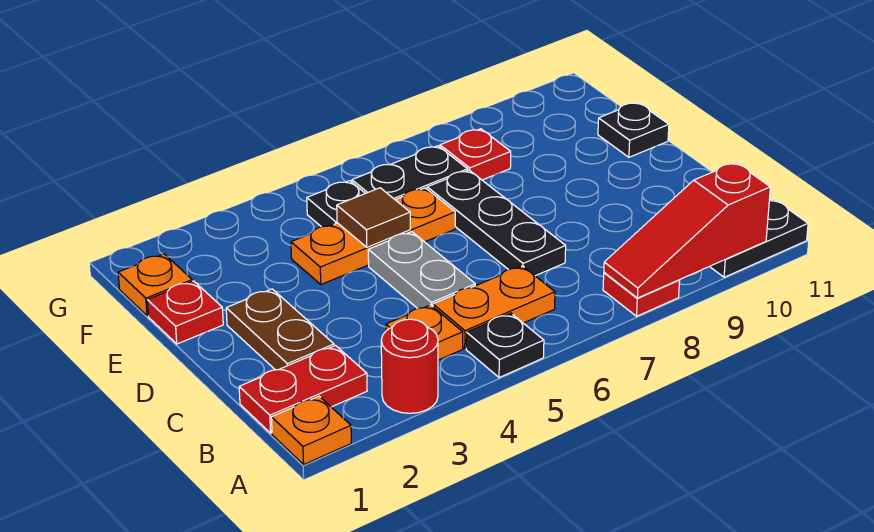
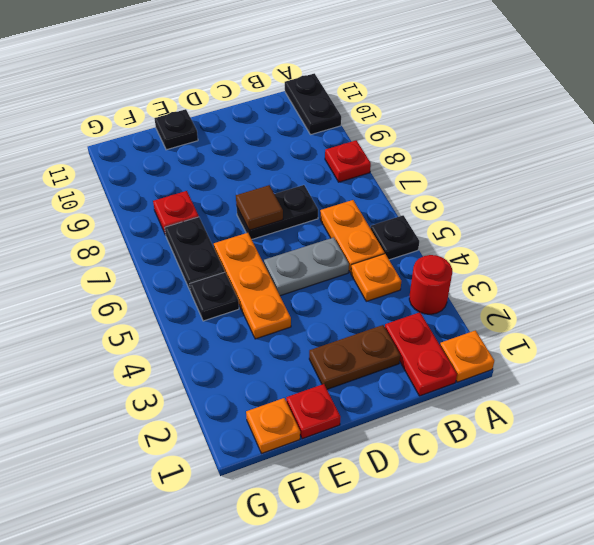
red slope A8:A10 level 2 top 10 -> none
black plate C7:E7 level 1 -> black plate C7:D7 level 1
brown tile E5 level 2 -> brown tile D7 level 2

